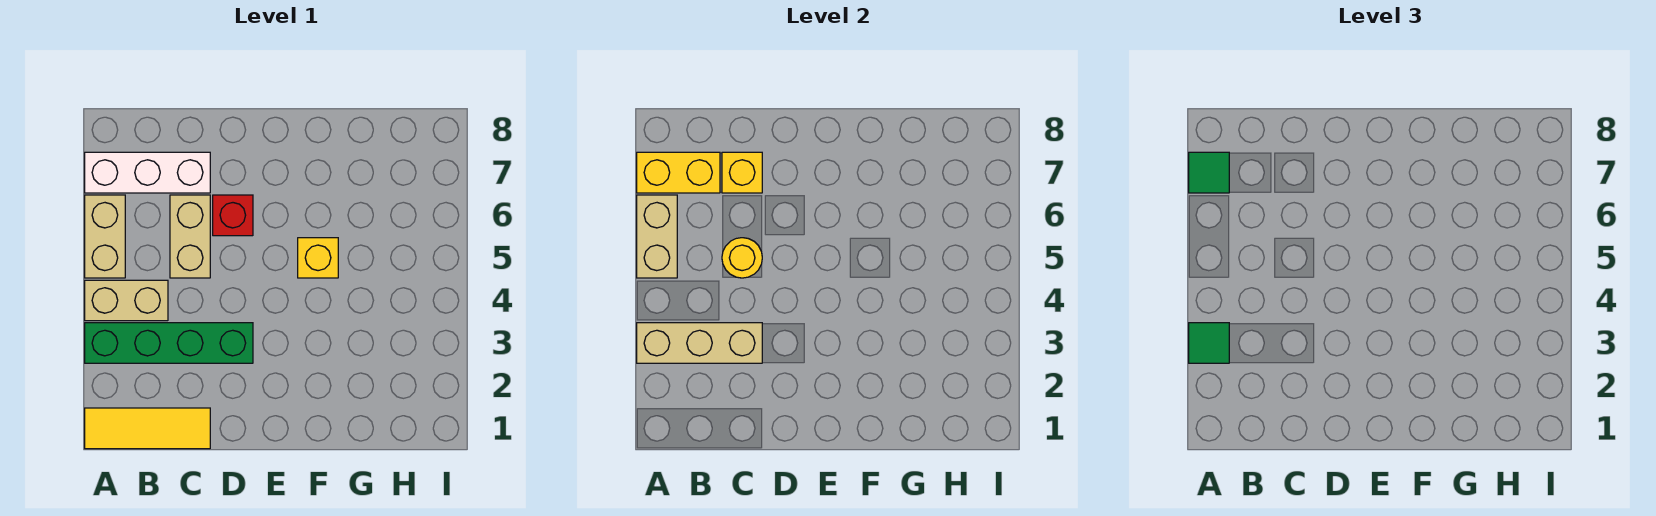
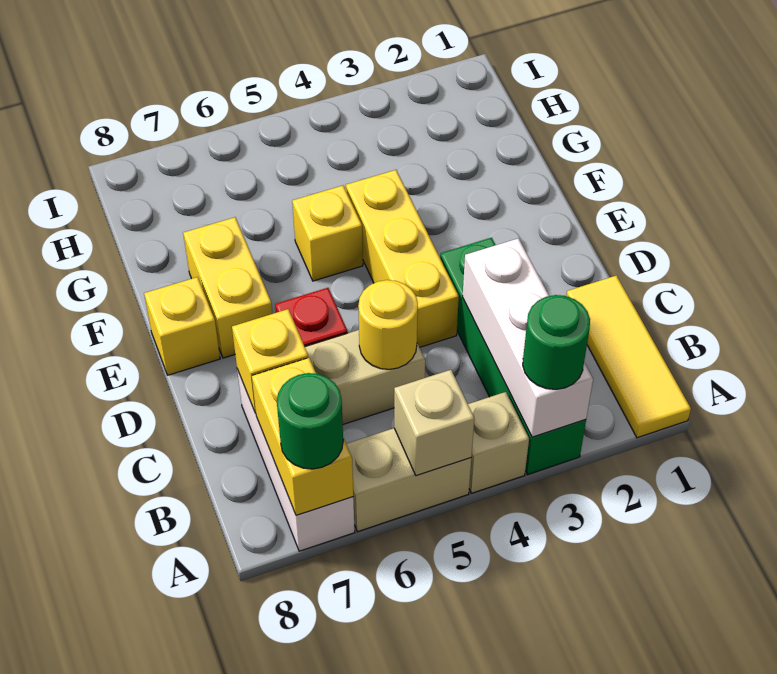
tan brick A3:C3 level 2 -> white brick A3:C3 level 2
green tile A3 level 3 -> green round brick A3 level 3
tan brick A4:B4 level 1 -> tan brick A4 level 1
tan brick A5:A6 level 2 -> tan brick A5 level 2
green tile A7 level 3 -> green round brick A7 level 3
none -> yellow brick D4:F4 level 1
none -> yellow brick E7:F7 level 1
none -> yellow brick E8 level 1

